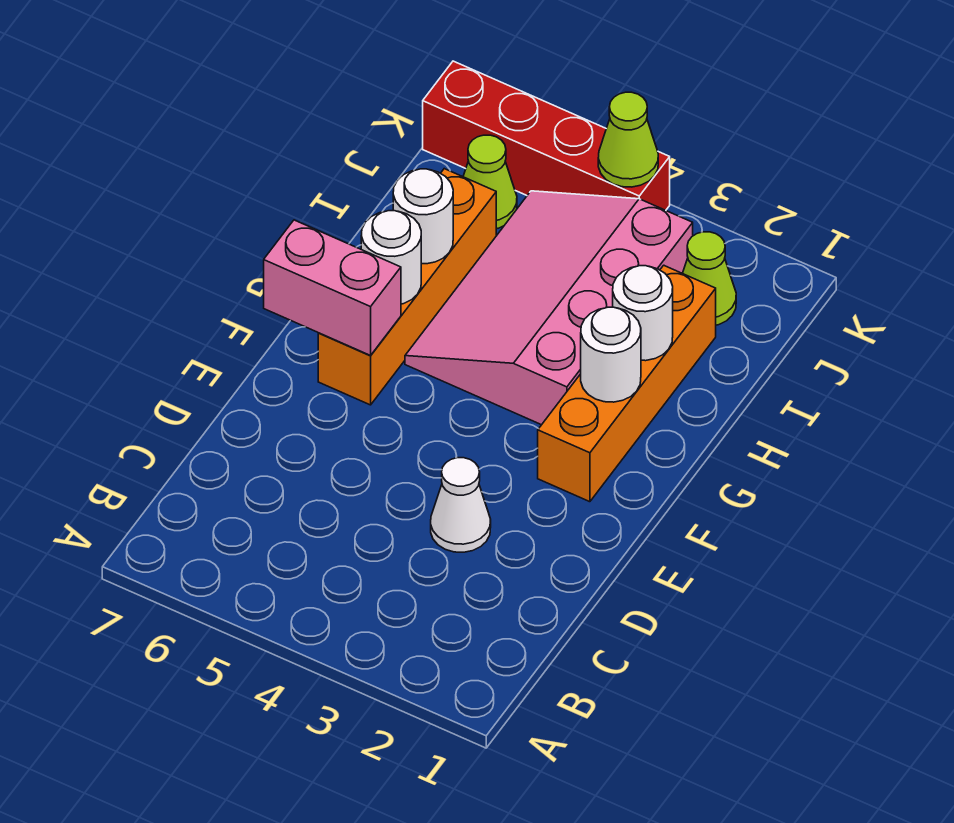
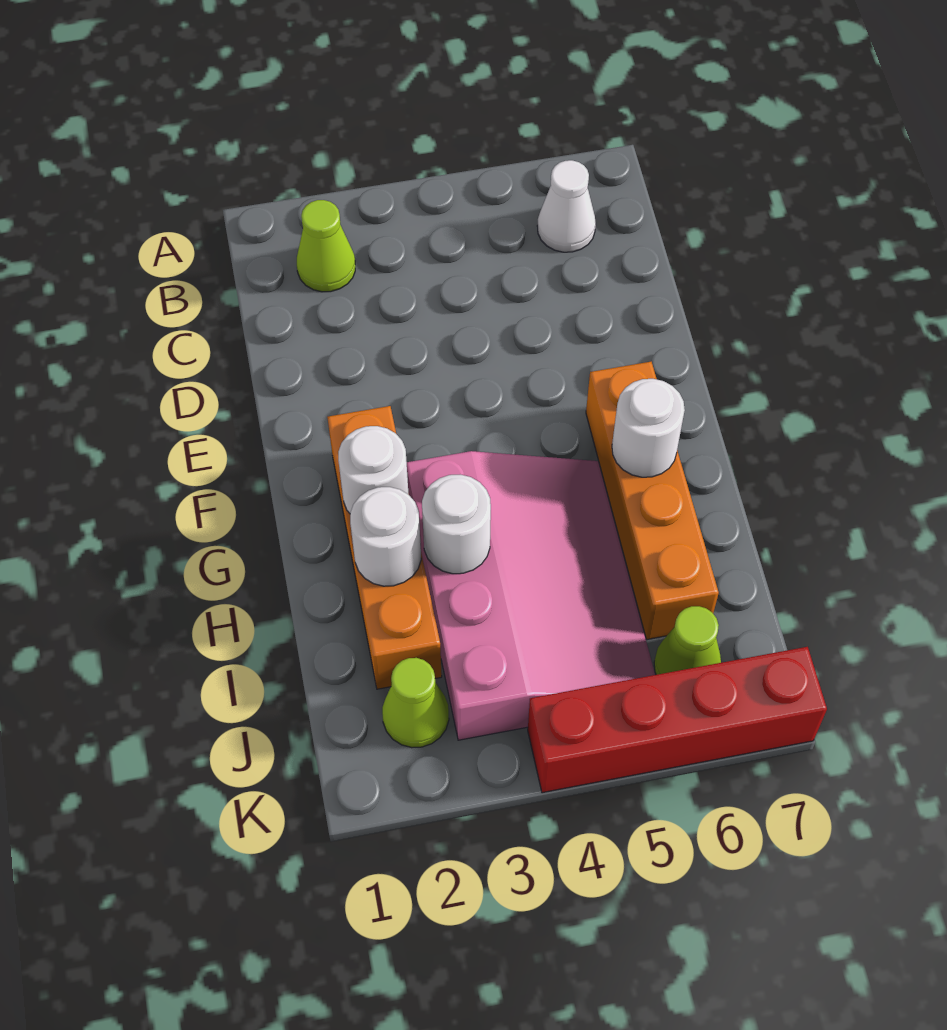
white cone D3 level 1 -> white cone B6 level 1
pink brick F6:F7 level 2 -> none
white round brick H6 level 2 -> white round brick H3 level 2
lime cone K4 level 2 -> lime cone B2 level 1

